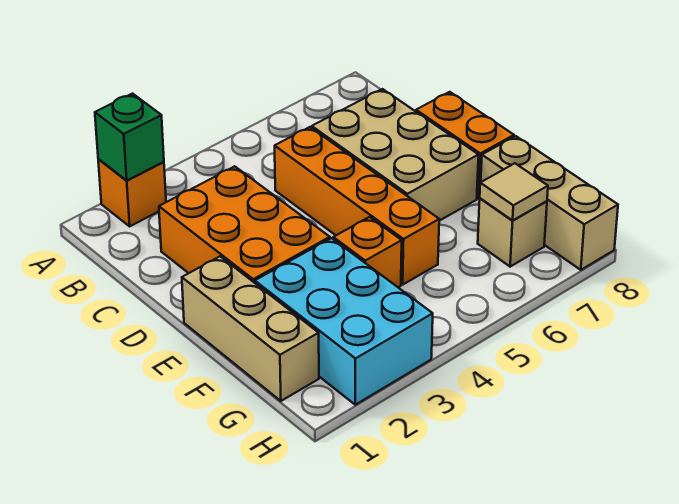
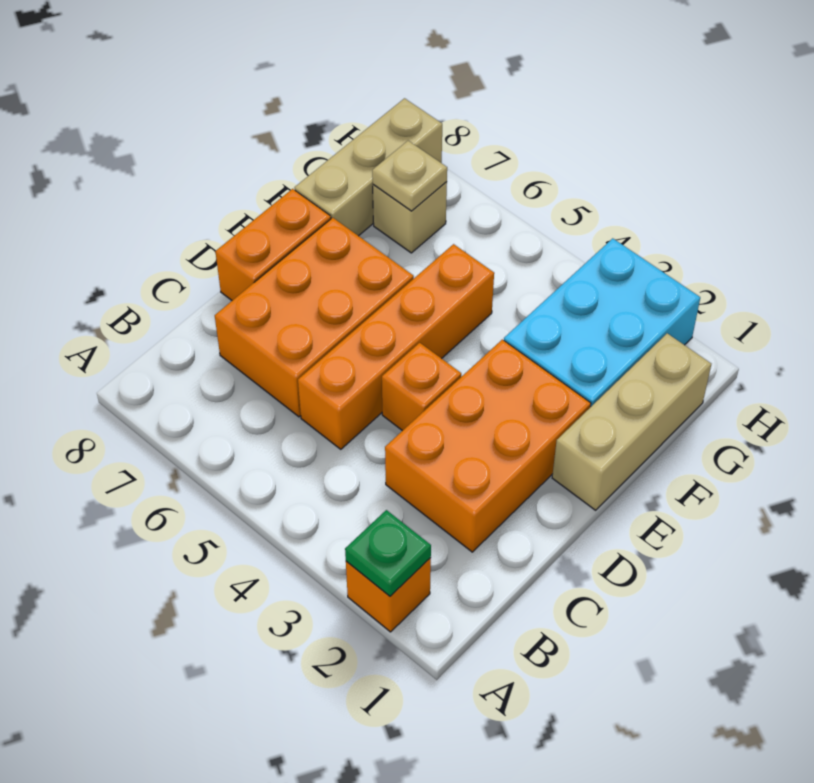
green brick A2 level 2 -> green plate A2 level 2
tan brick C6:E7 level 1 -> orange brick C6:E7 level 1
orange brick F4 level 1 -> orange brick D4 level 1
tan tile G7 level 2 -> tan plate G7 level 2

